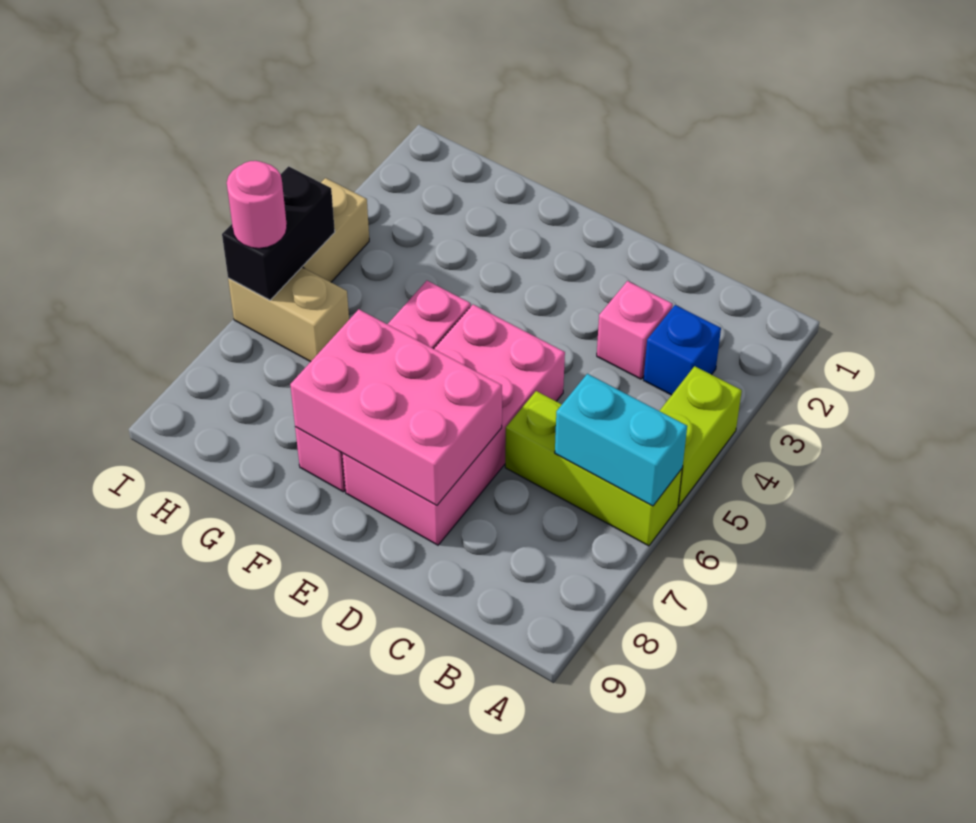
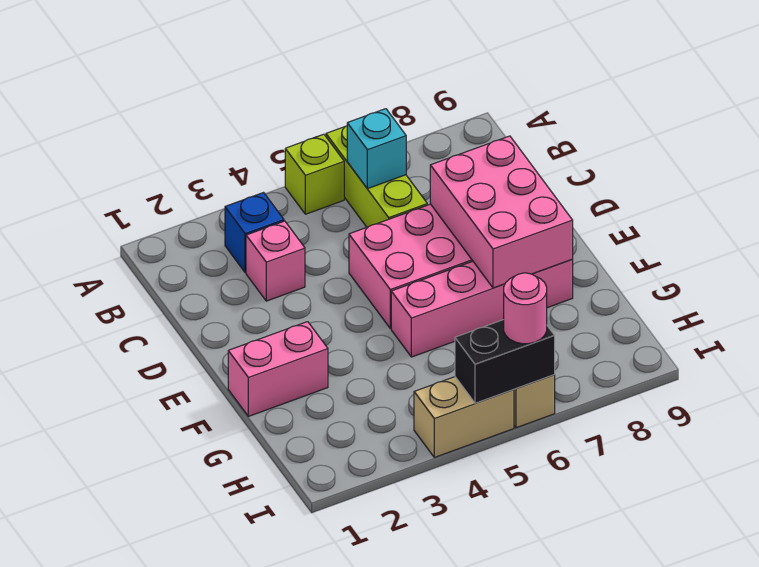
lime brick A4:A5 level 1 -> lime brick A5 level 1
cyan brick A6:B6 level 2 -> cyan brick B6 level 2
none -> pink brick F1:F2 level 1

